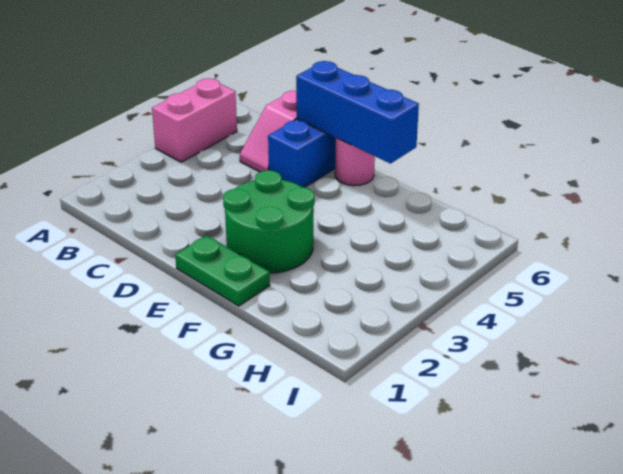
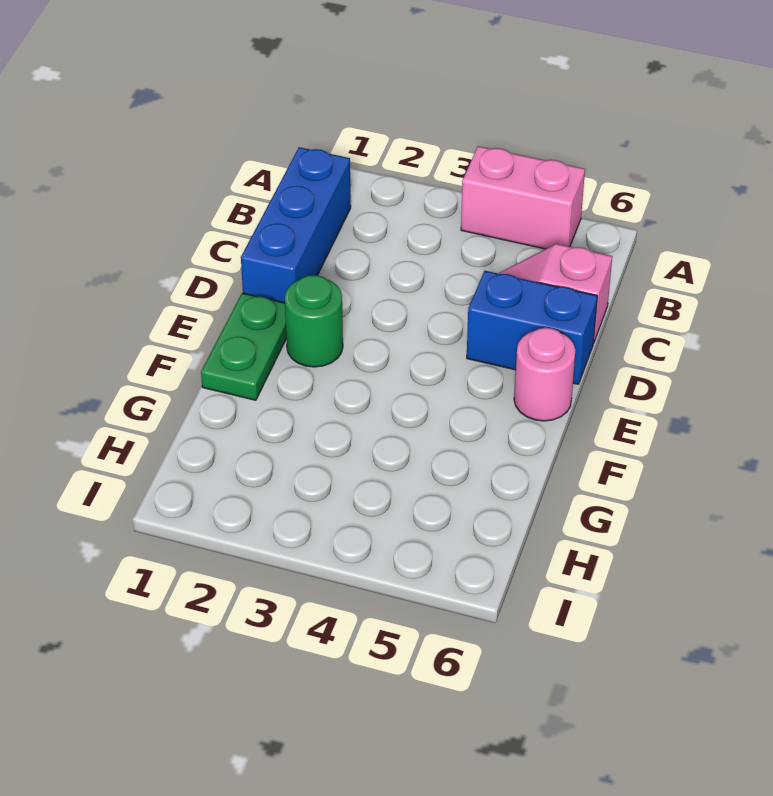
blue brick D6:F6 level 2 -> blue brick B1:D1 level 1
green round brick E2:F3 level 1 -> green round brick E2 level 1

